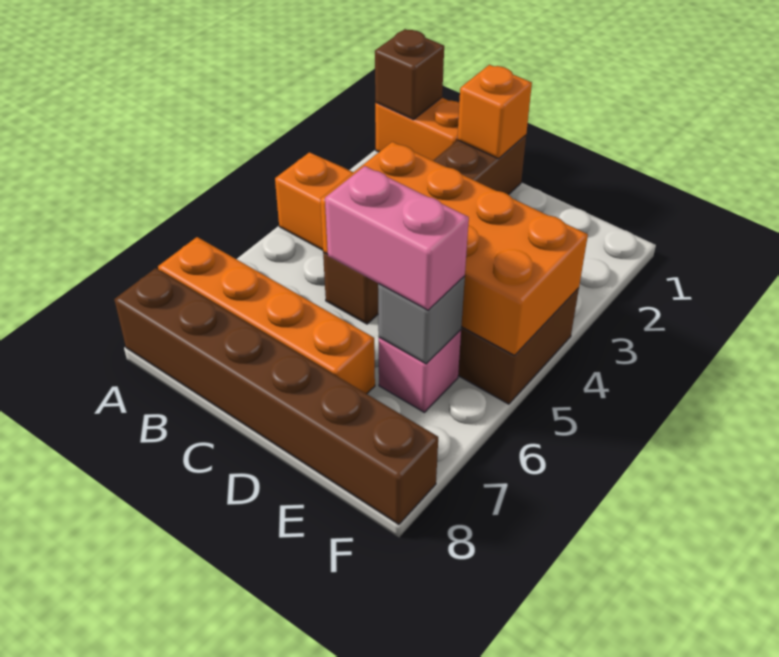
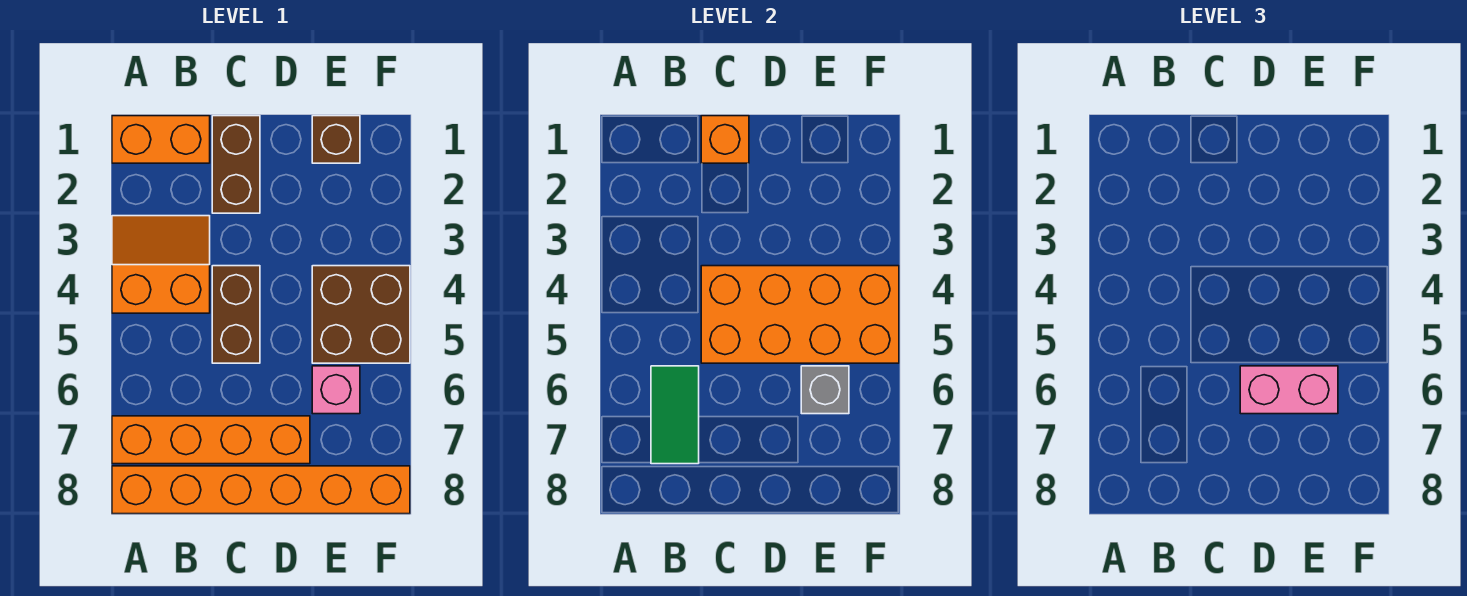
brown brick A1 level 2 -> brown brick E1 level 1
brown brick A8:F8 level 1 -> orange brick A8:F8 level 1
none -> green tile B6:B7 level 2

